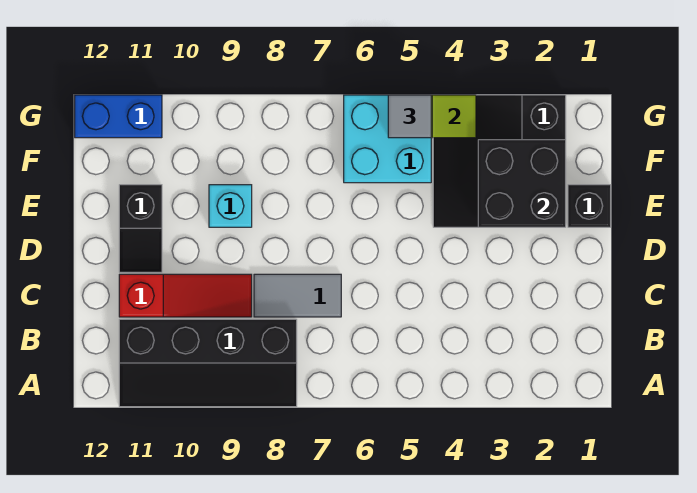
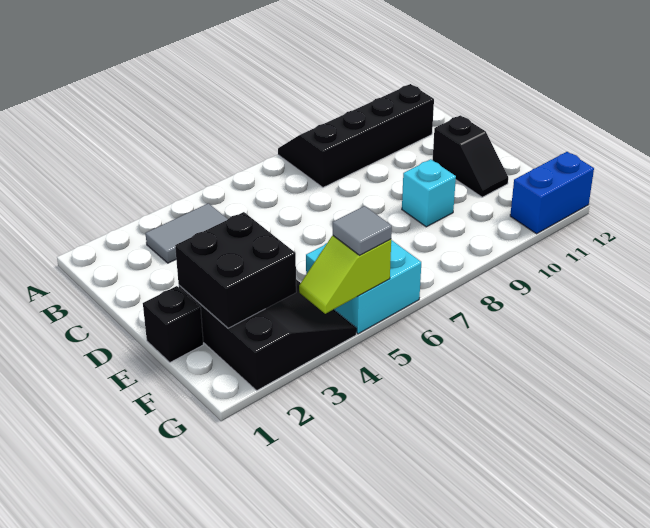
grey tile C7:C8 level 1 -> grey tile B3:B4 level 1
red slope C9:C11 level 1 top 11 -> none
black slope D11:E11 level 1 top E -> black slope D11:E11 level 1 top D

